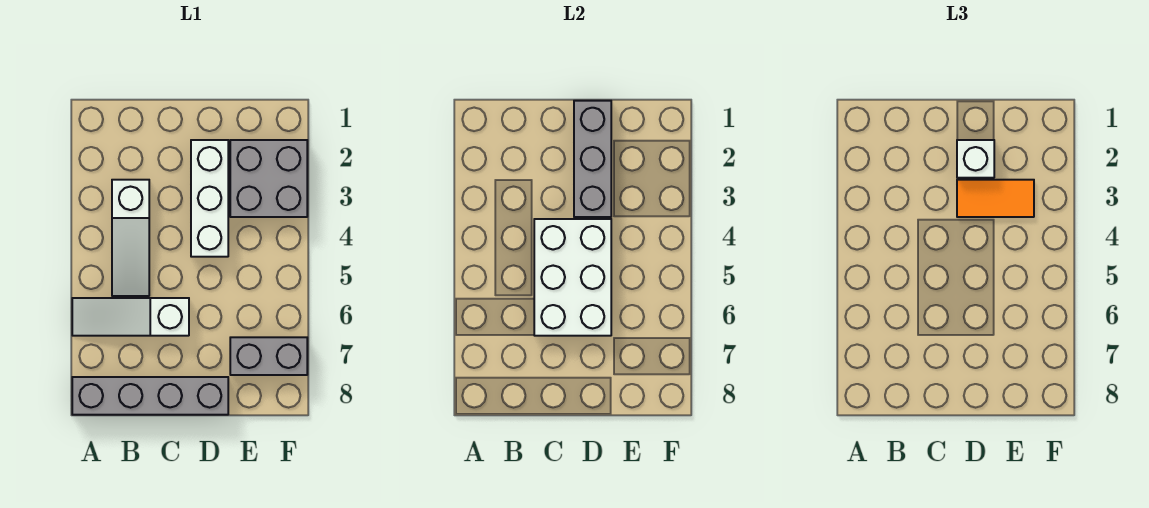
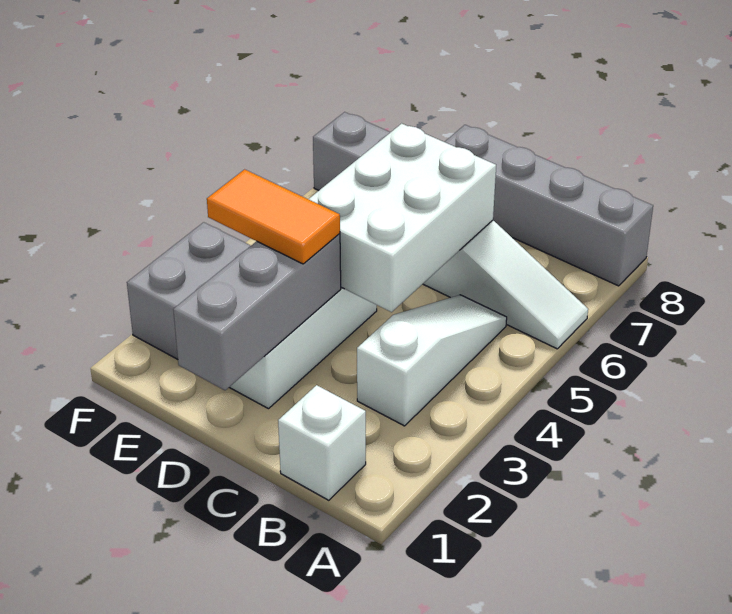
white brick D2 level 3 -> white brick B1 level 1

